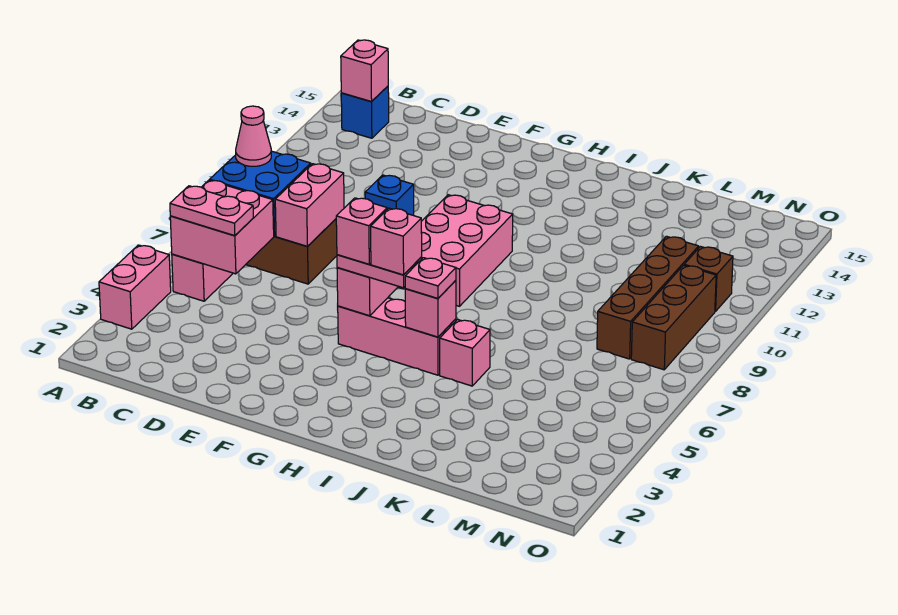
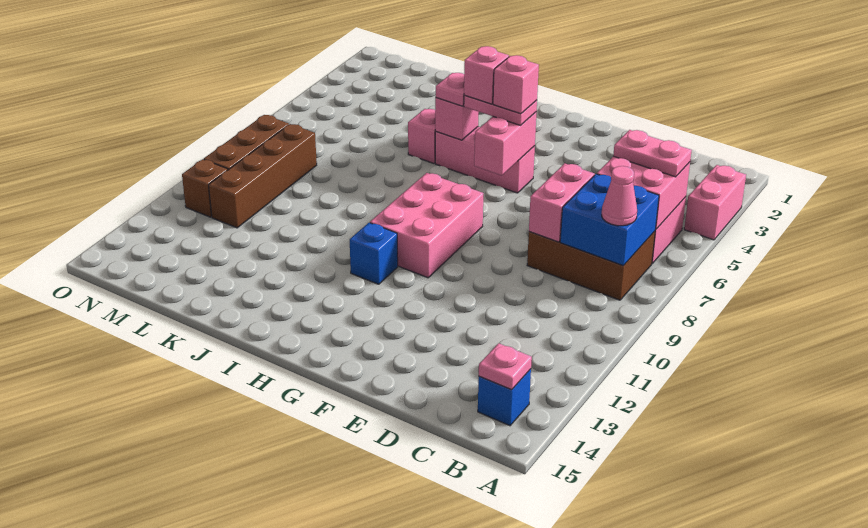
pink brick B14 level 2 -> pink plate B14 level 2
blue brick E10 level 1 -> blue brick H11 level 1

